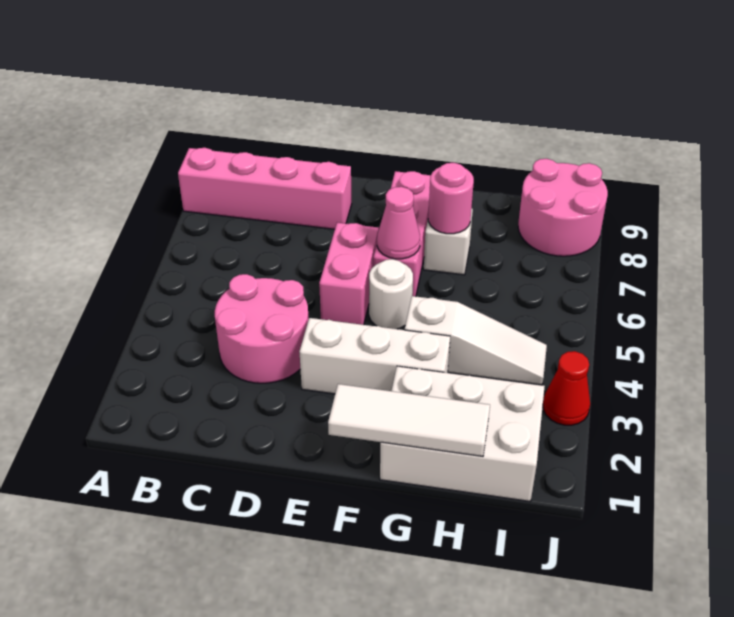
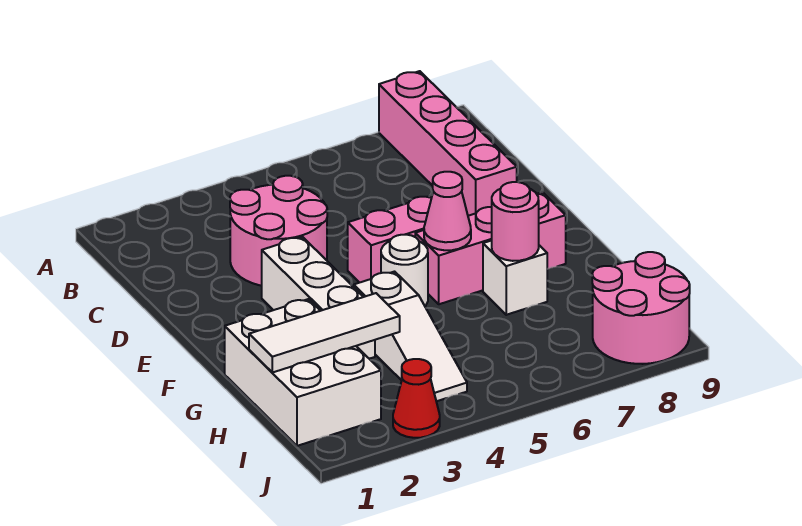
white tile F1:H1 level 2 -> white tile H1:H3 level 2

